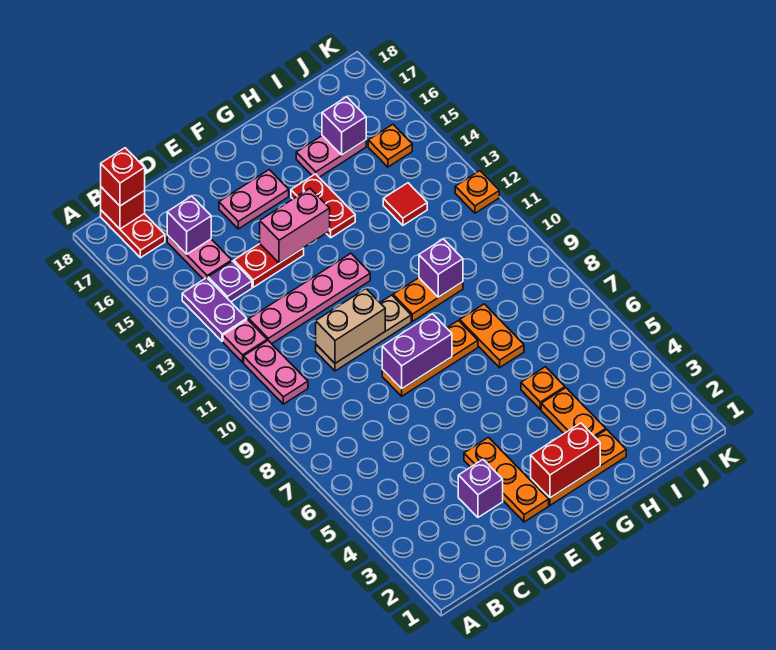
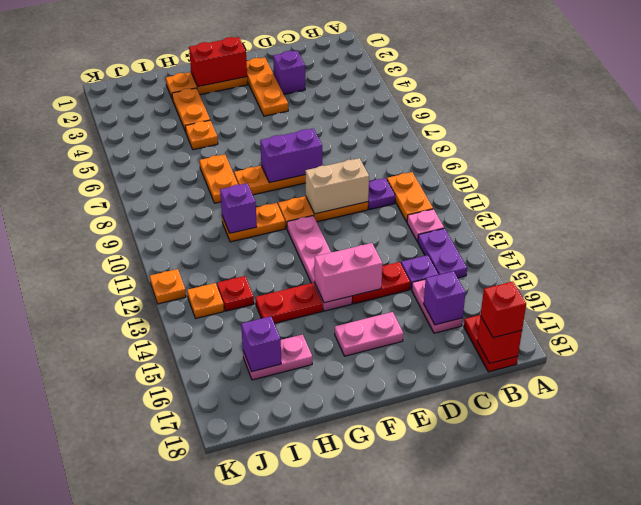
pink plate B10:B11 level 1 -> orange plate B10:B11 level 1
none -> purple plate C10 level 1
pink plate C12:F12 level 1 -> pink plate F11:F14 level 1
tan plate D10:F10 level 1 -> orange plate D10:F10 level 1
red plate G14:G15 level 1 -> red plate G14:H14 level 1
red tile I13 level 1 -> red plate I13 level 1
orange plate J15 level 1 -> orange plate J13 level 1

